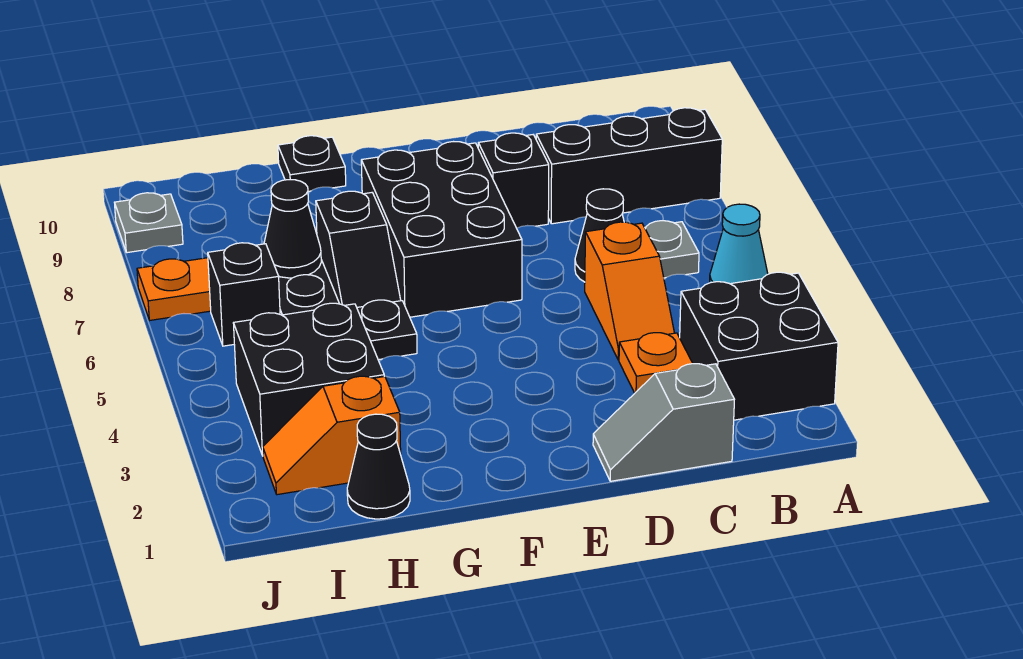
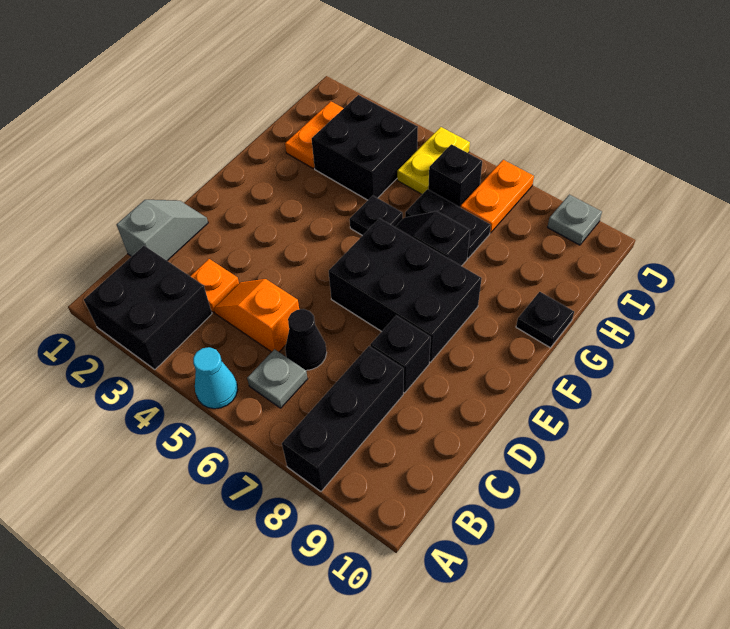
black cone H1 level 1 -> none
orange slope H2:I2 level 1 top H -> orange plate H2:I2 level 1
black cone H7 level 2 -> none
none -> yellow plate I5:J5 level 1

